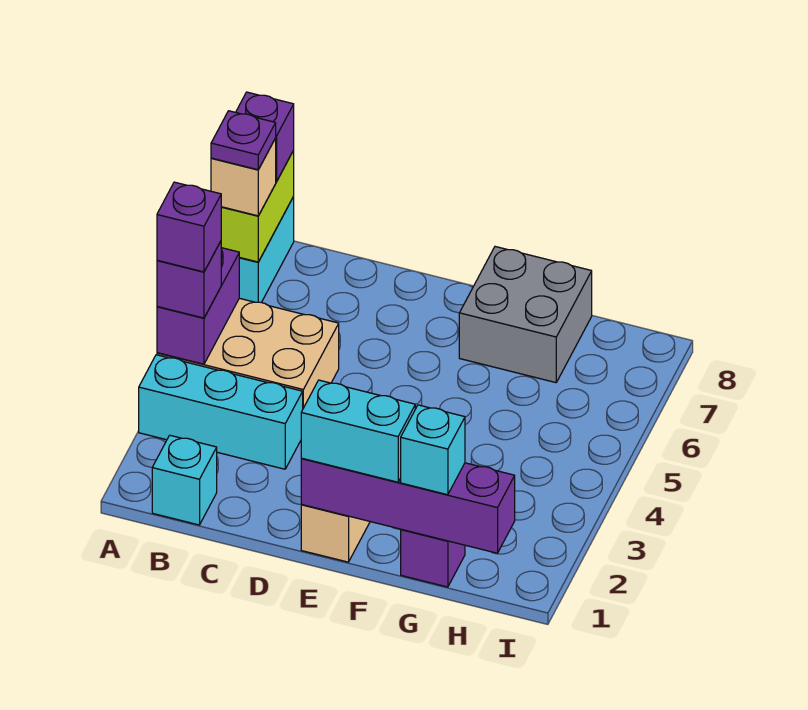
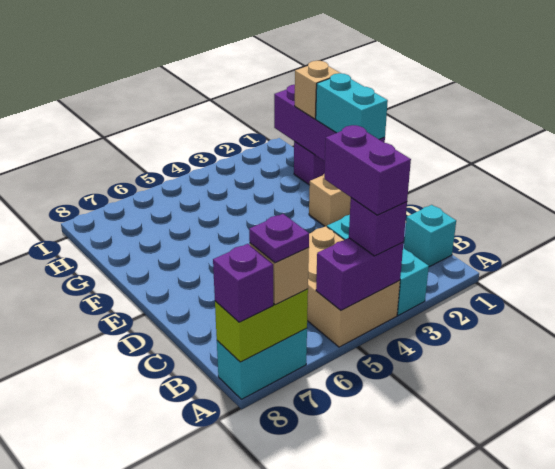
purple brick A4 level 4 -> purple brick A4:B4 level 4
grey brick F7:G8 level 1 -> none
cyan brick G1 level 3 -> tan brick G1 level 3

